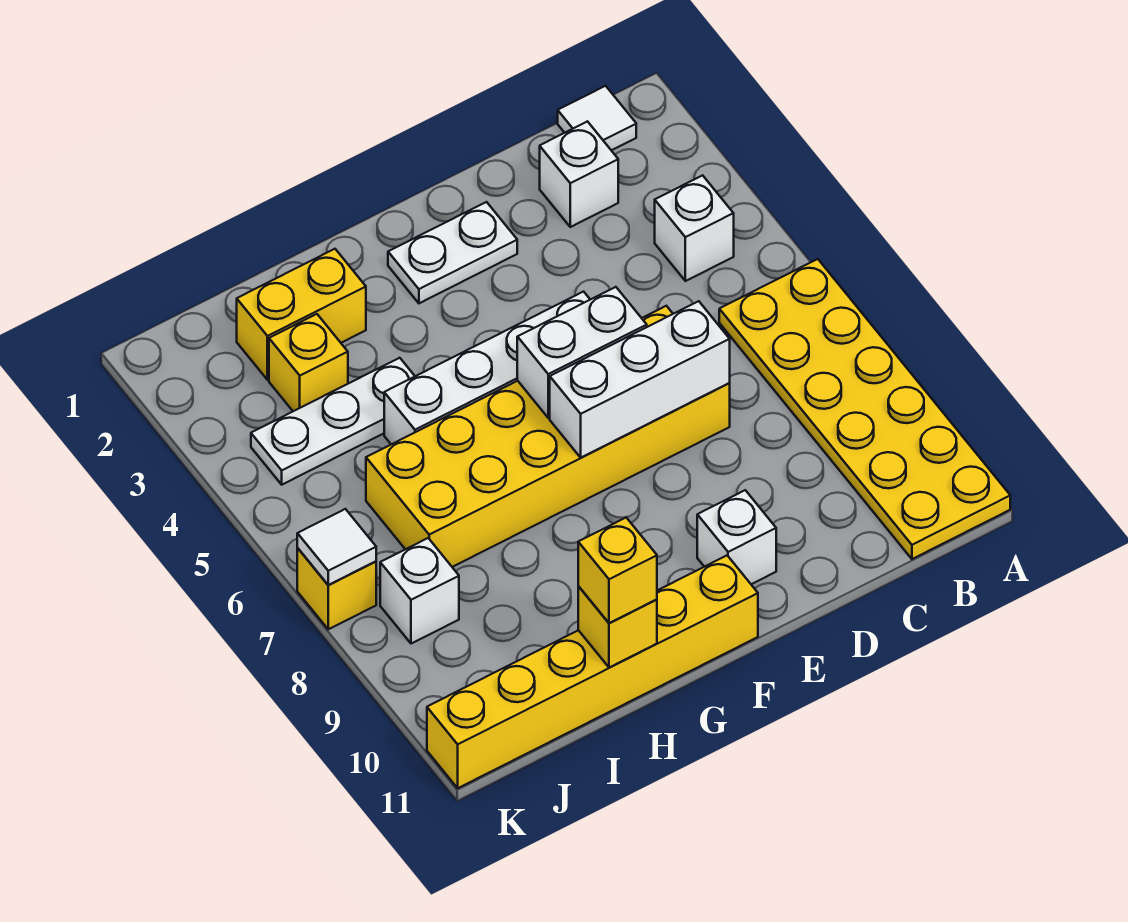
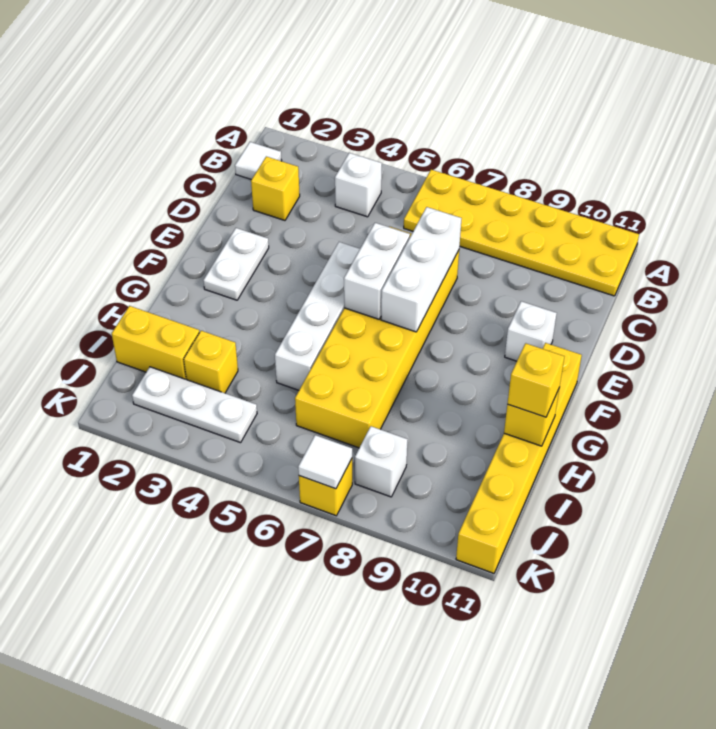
white brick C2 level 1 -> yellow brick C2 level 1
yellow brick H2:I2 level 1 -> yellow brick I1:I2 level 1
white plate H4:J4 level 1 -> white plate J2:J4 level 1

